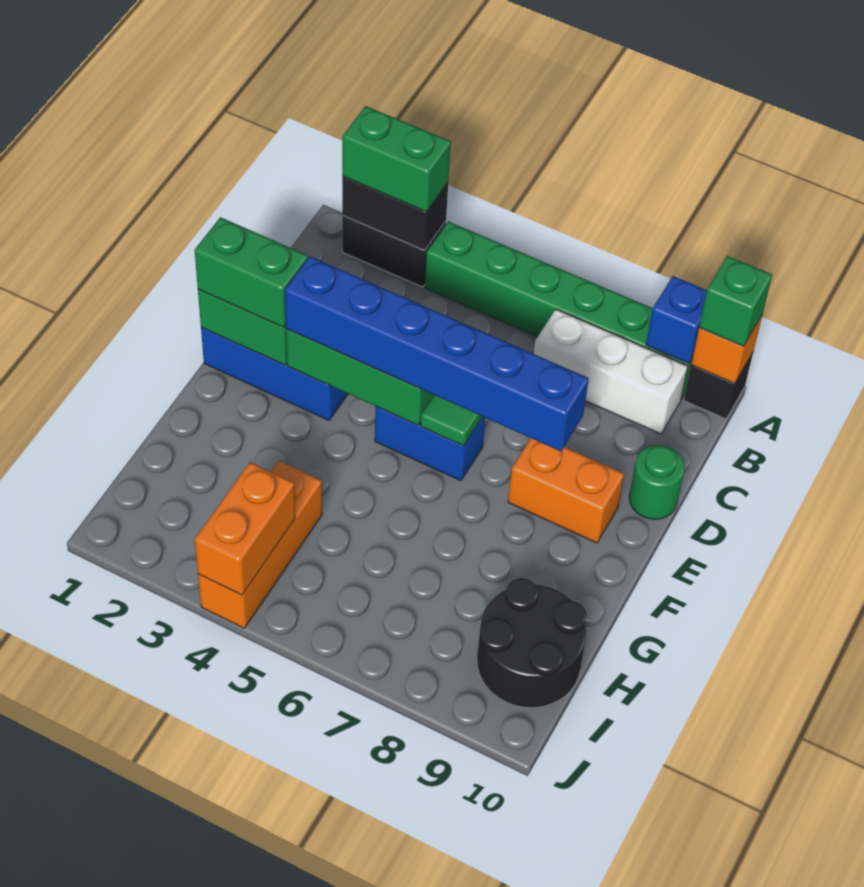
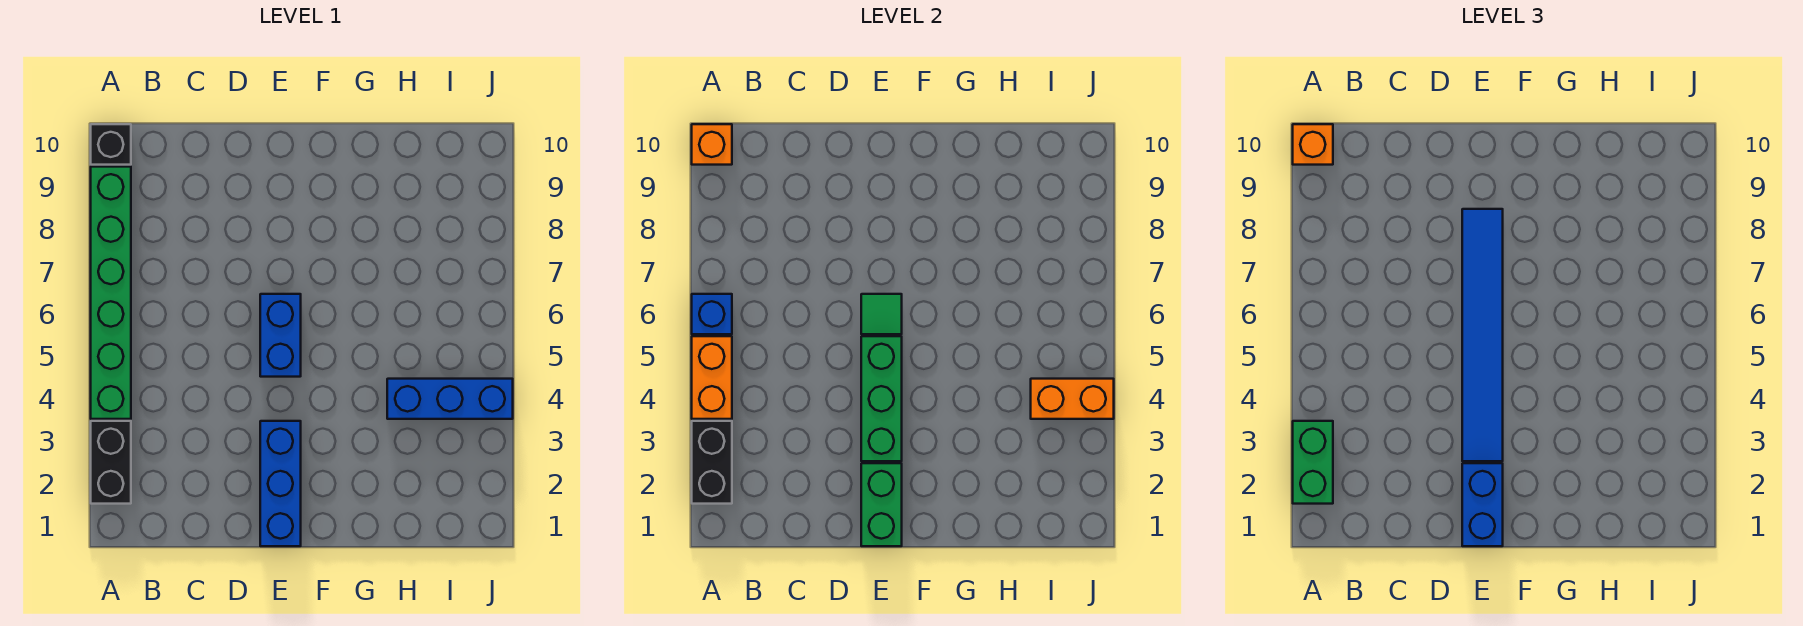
blue brick A9 level 2 -> blue brick A6 level 2
green brick A10 level 3 -> orange brick A10 level 3
white brick B7:B9 level 1 -> none
green round brick D10 level 1 -> none
green brick E1:E2 level 3 -> blue brick E1:E2 level 3
blue brick E3:E8 level 3 -> blue tile E3:E8 level 3
orange brick E8:E9 level 1 -> orange brick A4:A5 level 2
orange brick H4:J4 level 1 -> blue brick H4:J4 level 1
black round brick H9:I10 level 1 -> none

